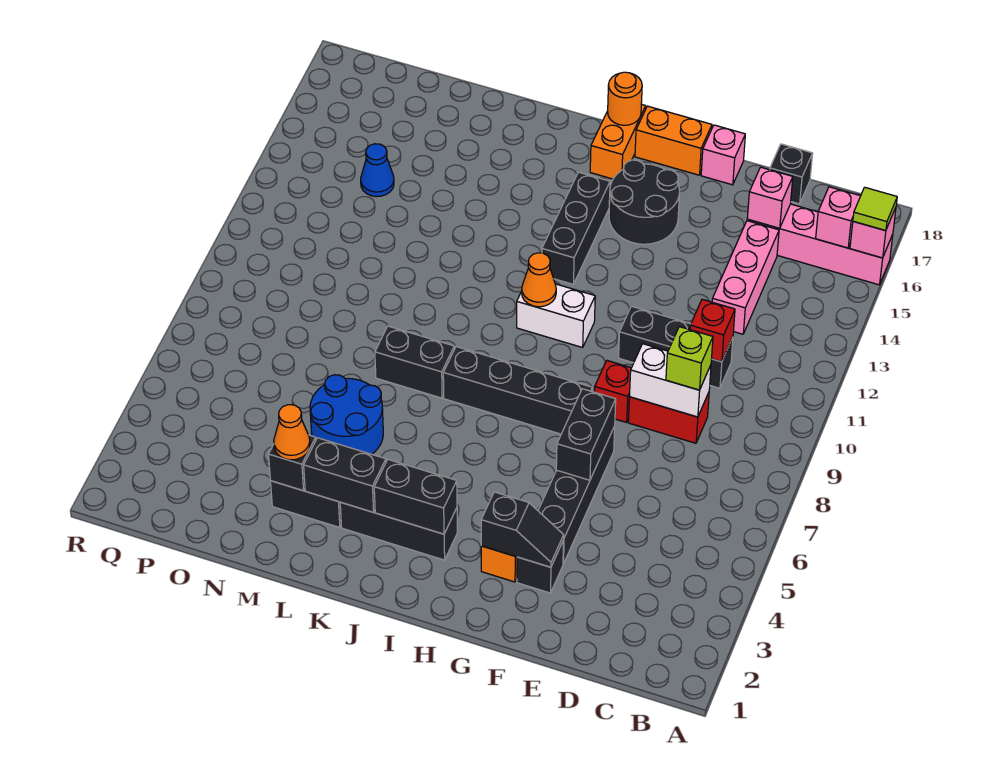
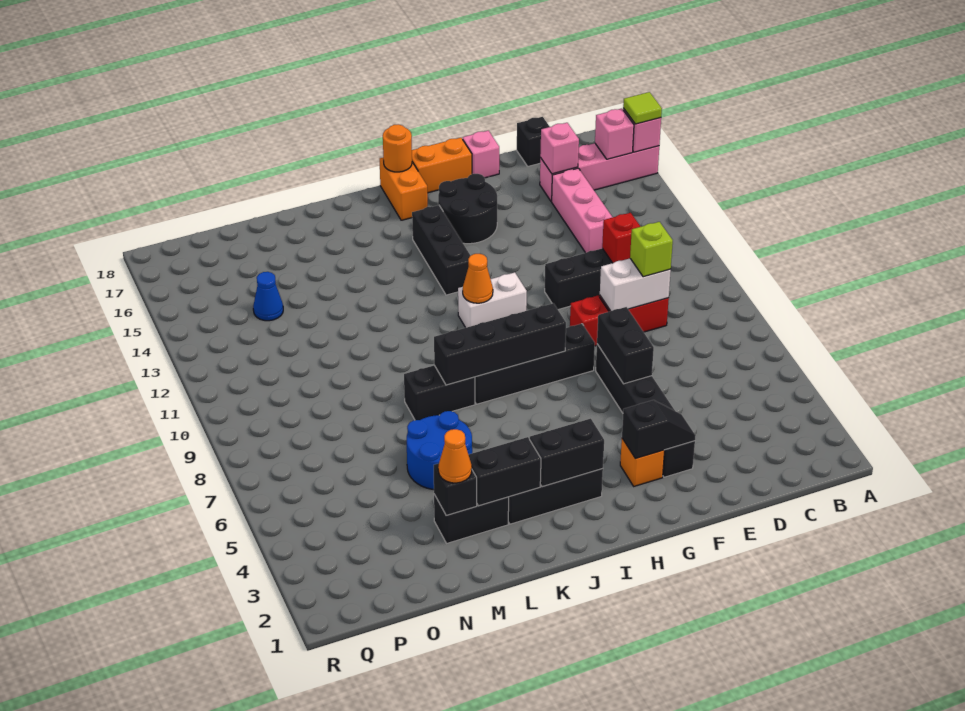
none -> black brick H8:K8 level 2

